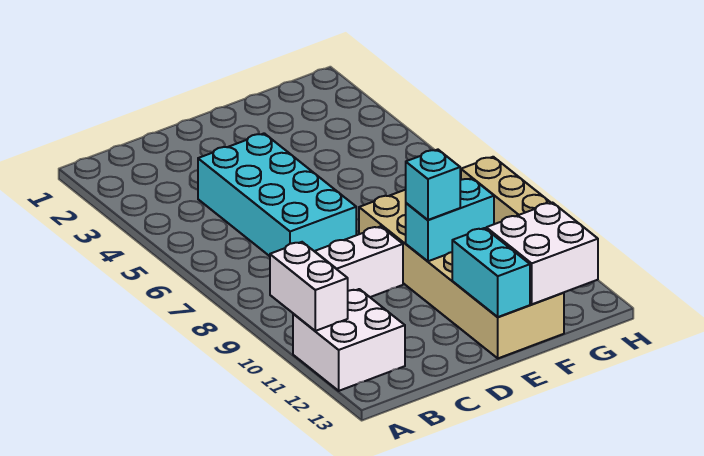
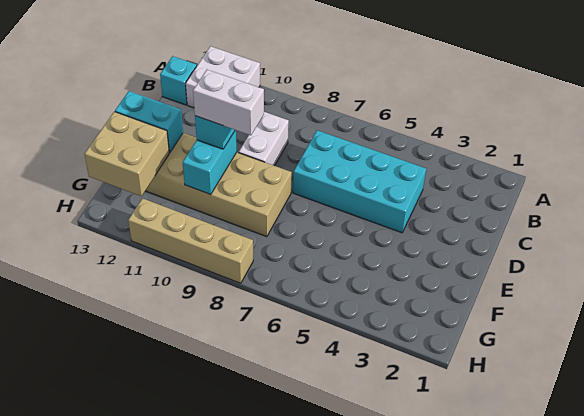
white brick A10:A11 level 2 -> white brick E9:E10 level 4
none -> cyan brick B13 level 1
white brick F12:G13 level 2 -> tan brick F12:G13 level 2

